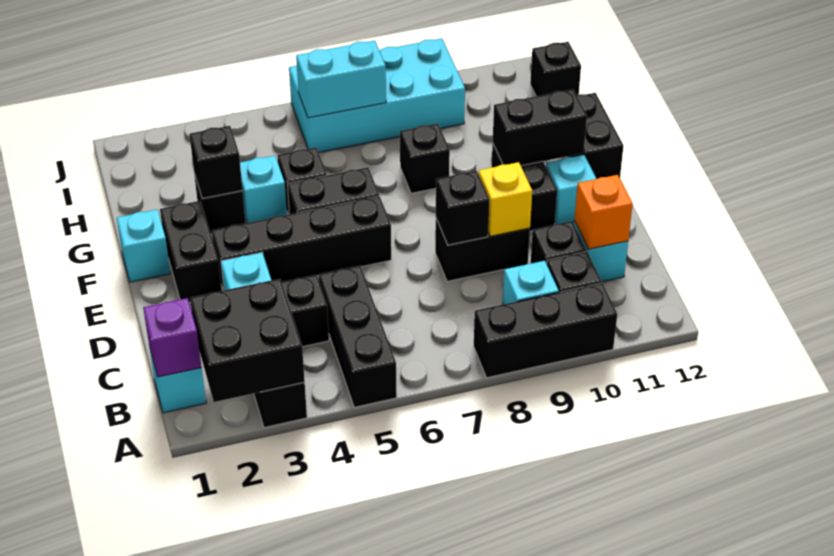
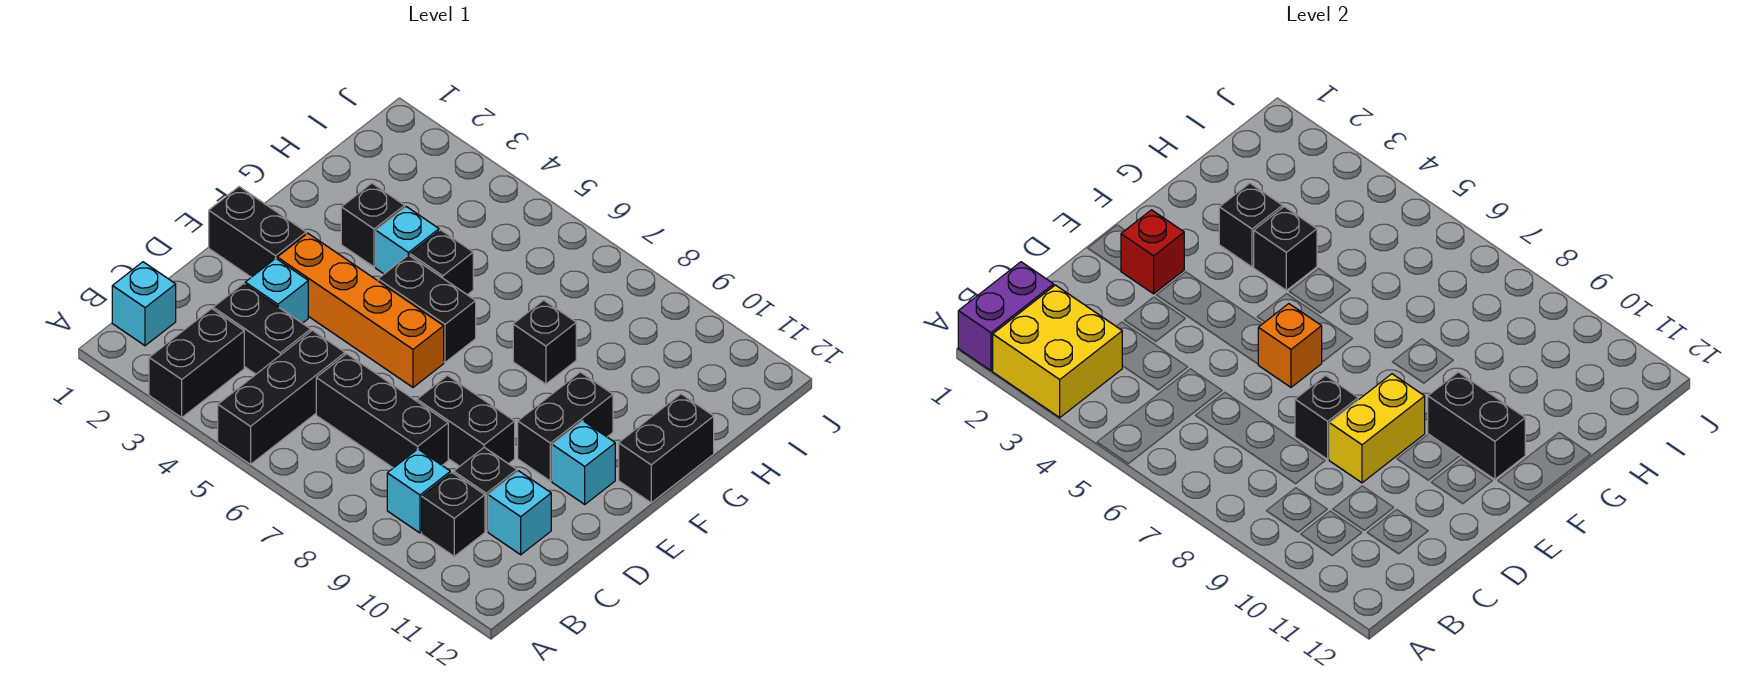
black brick A2:B3 level 2 -> yellow brick A2:B3 level 2
black brick A8:A10 level 1 -> black brick C6:C8 level 1
purple brick B1 level 2 -> purple brick A1:B1 level 2
orange brick C11 level 2 -> orange brick E6 level 2
yellow brick D9 level 2 -> yellow brick D9:E9 level 2
black brick E2:F2 level 1 -> black brick E1:E2 level 1
none -> red brick E2 level 2
black brick E3:E6 level 1 -> orange brick E3:E6 level 1
cyan brick F1 level 1 -> none
cyan brick I6:J9 level 1 -> none
cyan brick I6:I7 level 2 -> none
black brick I12 level 1 -> black brick G4 level 2

